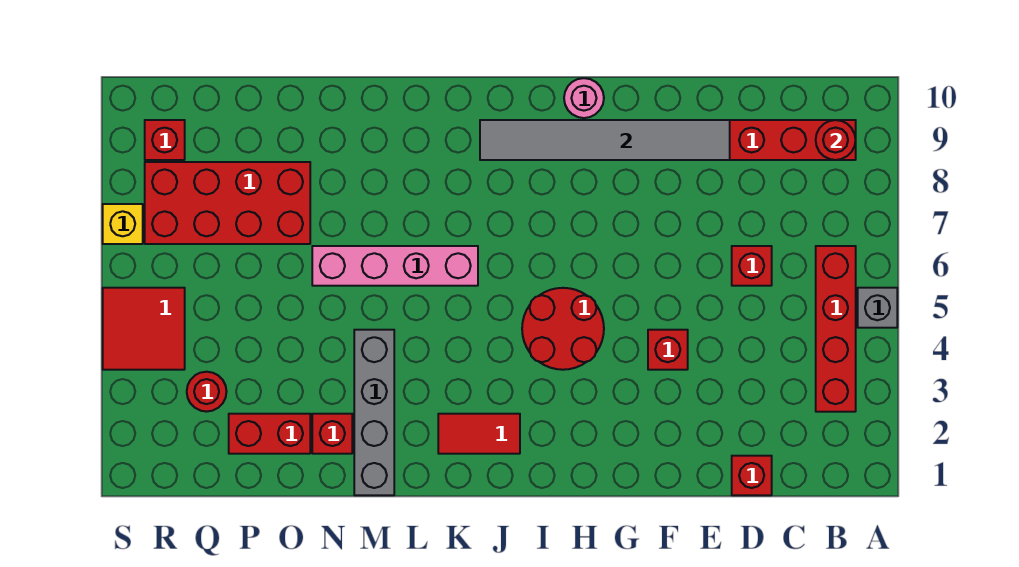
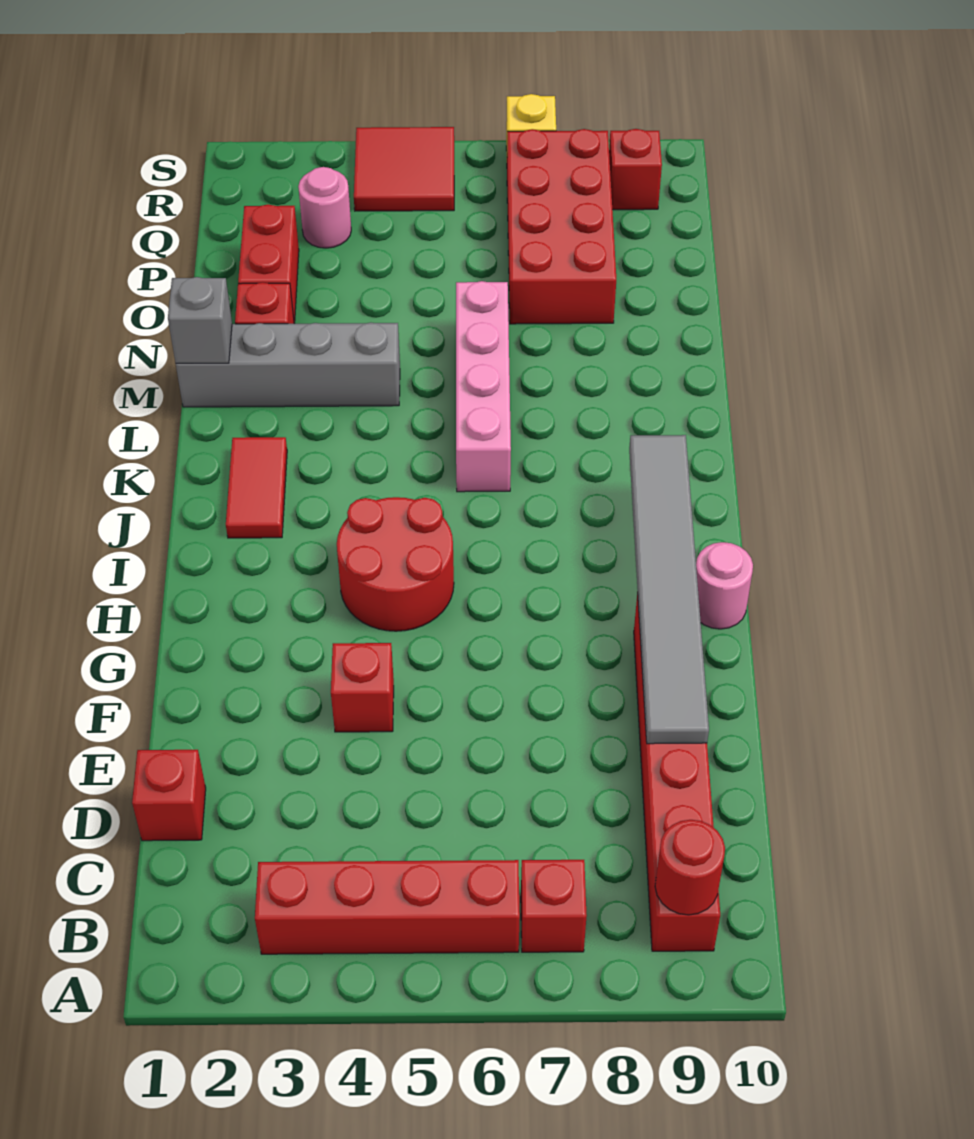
grey brick A5 level 1 -> grey brick M1 level 2
red brick D6 level 1 -> red brick B7 level 1
red round brick Q3 level 1 -> pink round brick Q3 level 1

